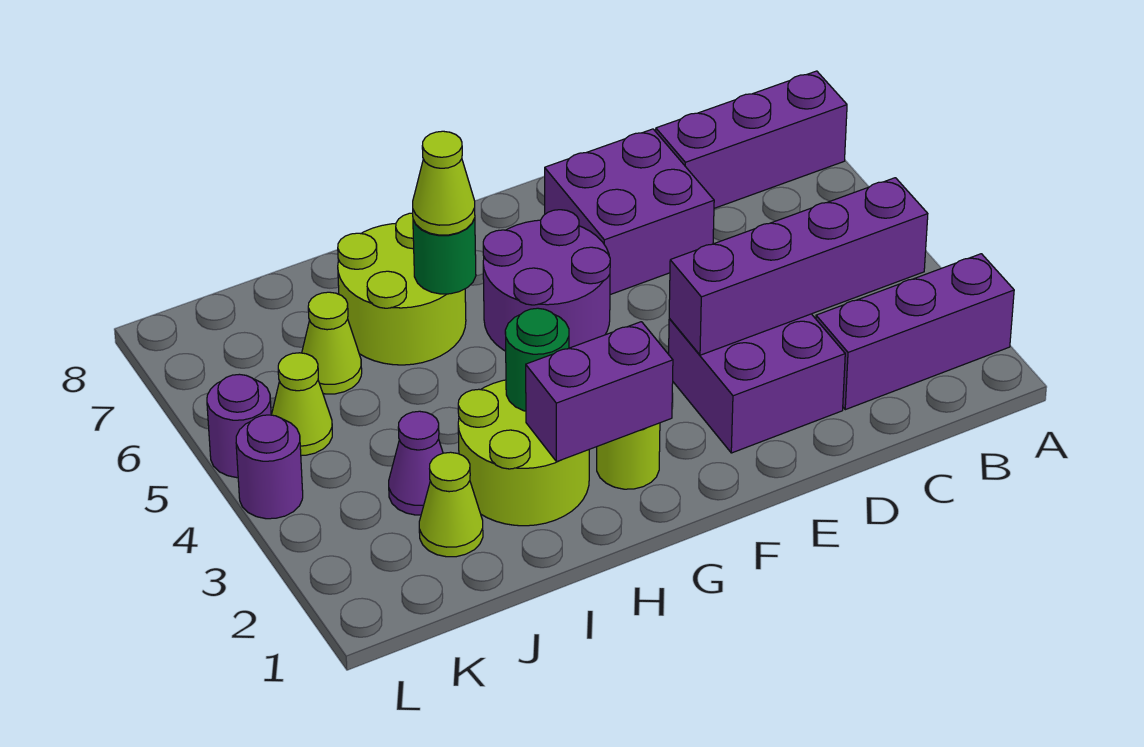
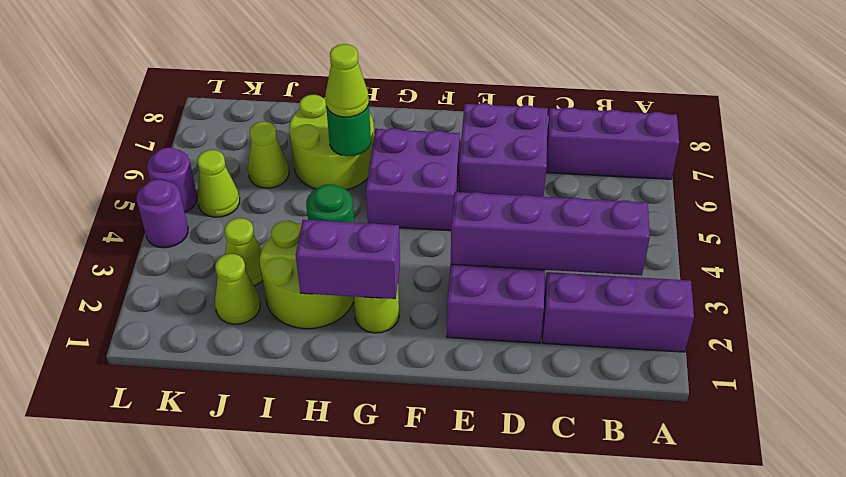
purple round brick F5:G6 level 1 -> purple brick F5:G6 level 1
purple cone J3 level 1 -> lime cone J3 level 1

